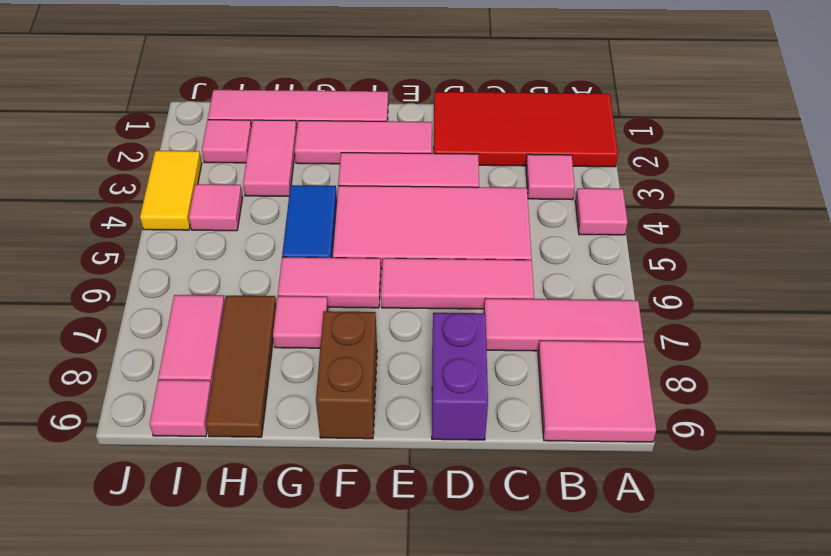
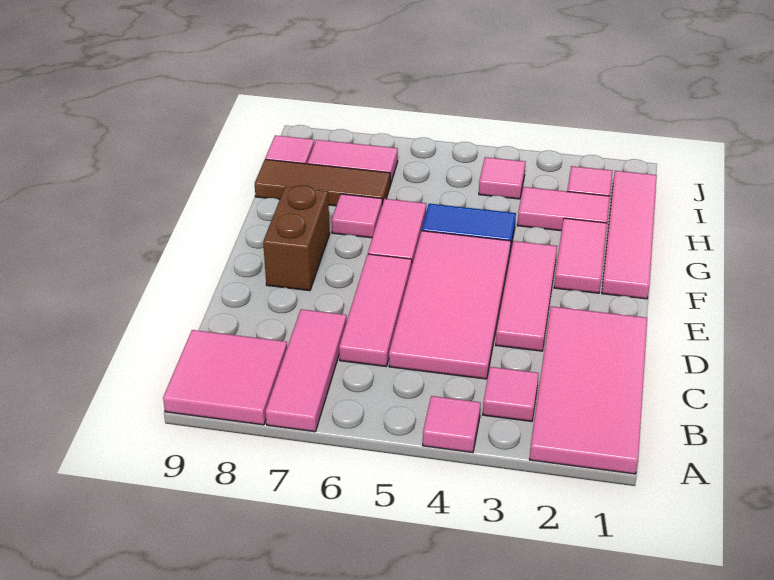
red tile A1:D2 level 1 -> pink tile A1:D2 level 1
purple brick D8:D9 level 1 -> none
pink tile E2:G2 level 1 -> pink tile F2:G2 level 1
brown brick F8:F9 level 1 -> brown brick E8:F8 level 1
yellow tile J3:J4 level 1 -> none

